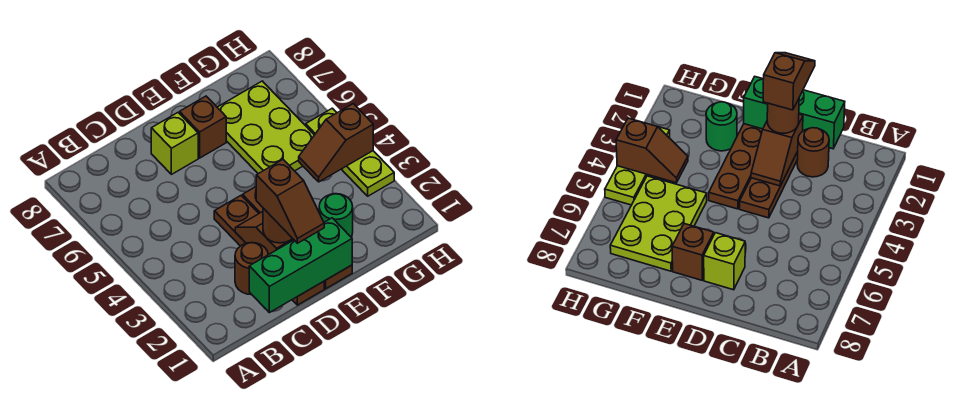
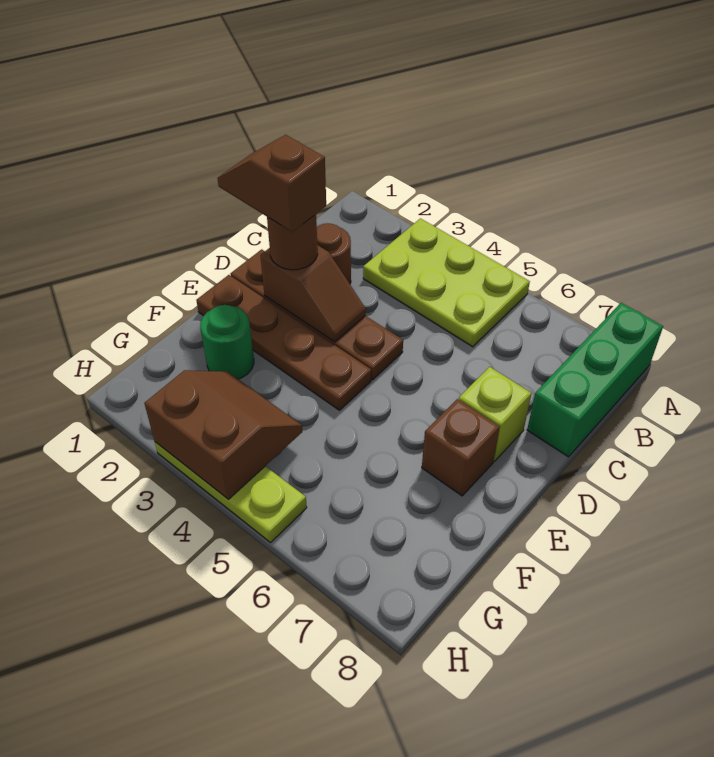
green brick C1:E1 level 2 -> green brick A8:C8 level 1
lime plate F5:G7 level 1 -> lime plate A3:B5 level 1
brown slope G4:H4 level 2 top H -> brown slope G3:H4 level 2 top H

